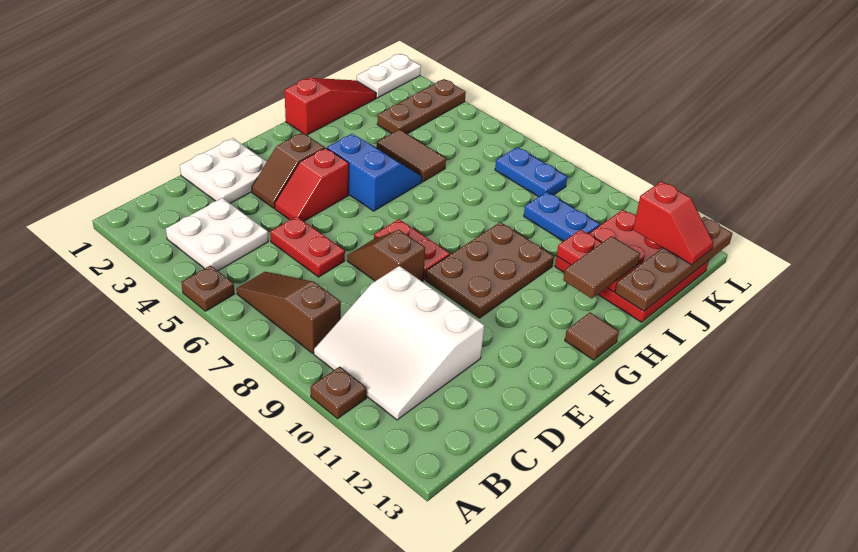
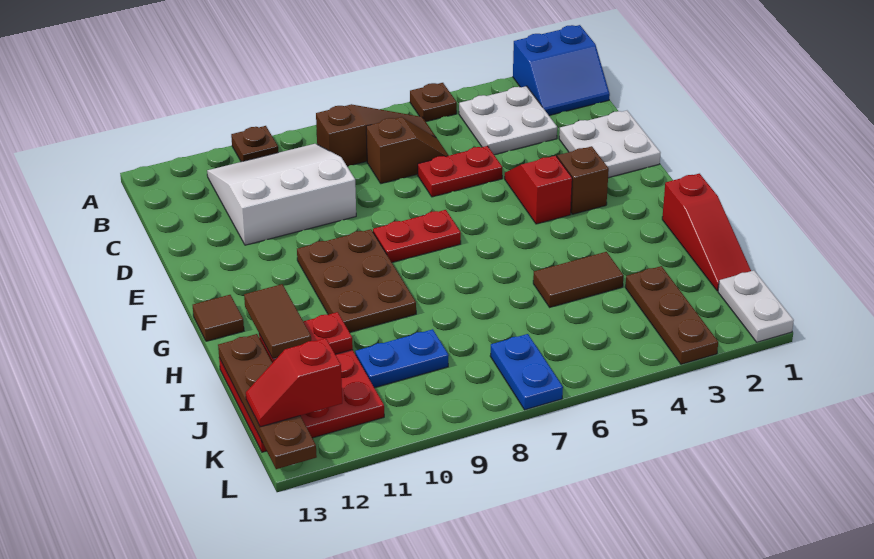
brown slope E7:E8 level 1 top 8 -> brown slope C6:C7 level 1 top 7
blue slope G4:H5 level 1 top G -> blue slope A1:B2 level 1 top A
blue plate K7:K8 level 1 -> blue plate K7:L7 level 1

